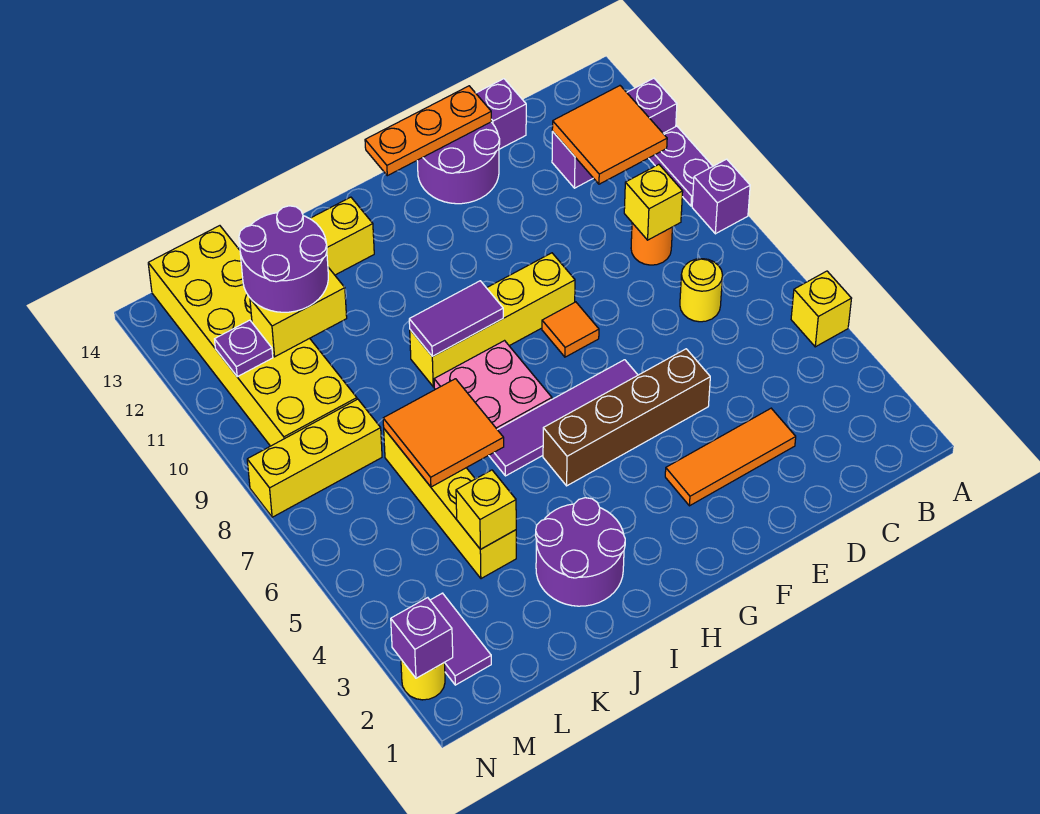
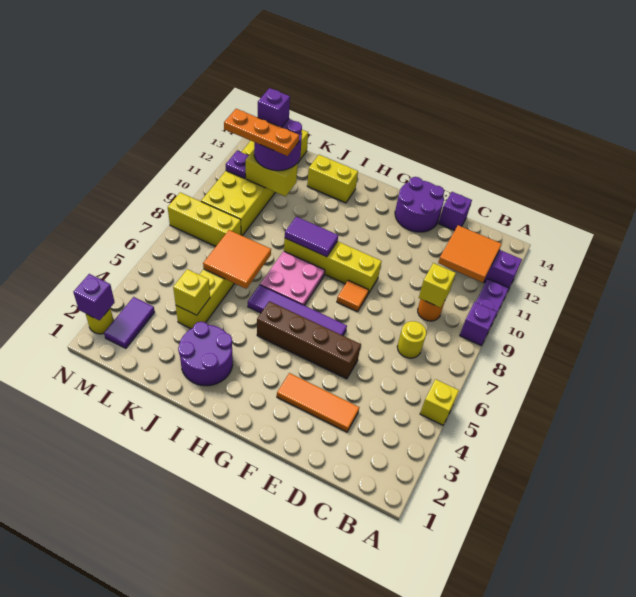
orange plate E14:G14 level 2 -> orange plate K11:M11 level 4
none -> purple brick L12 level 4

